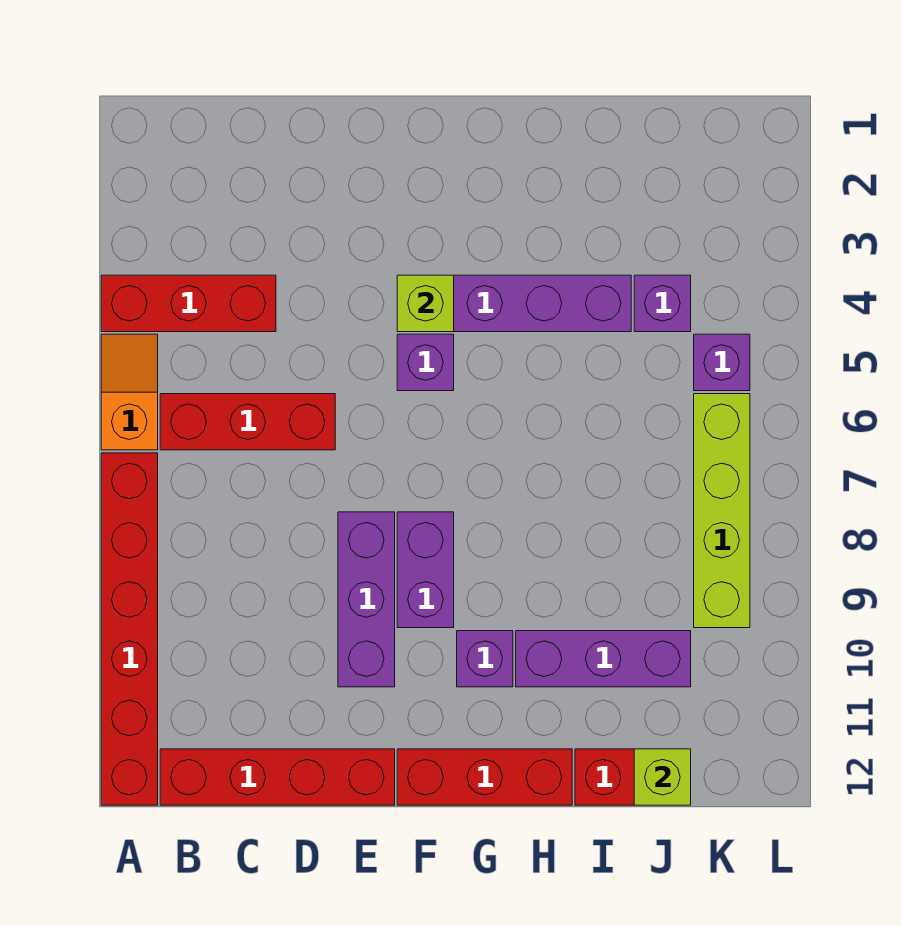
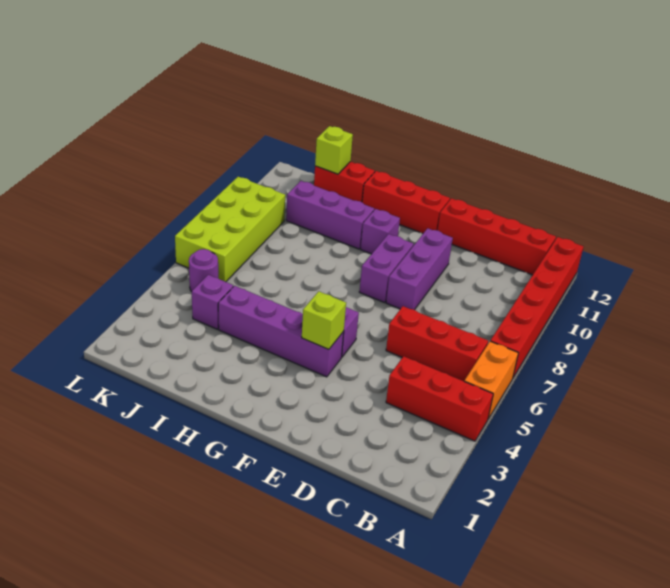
orange slope A5:A6 level 1 top 6 -> orange brick A5:A6 level 1
purple brick K5 level 1 -> purple round brick K5 level 1
lime brick K6:K9 level 1 -> lime brick K6:L9 level 1

